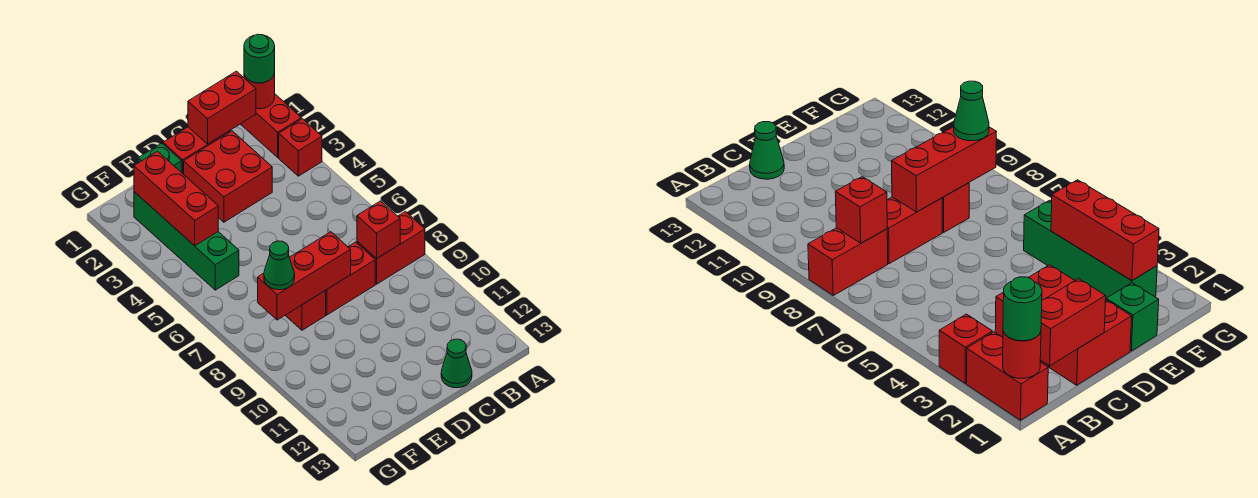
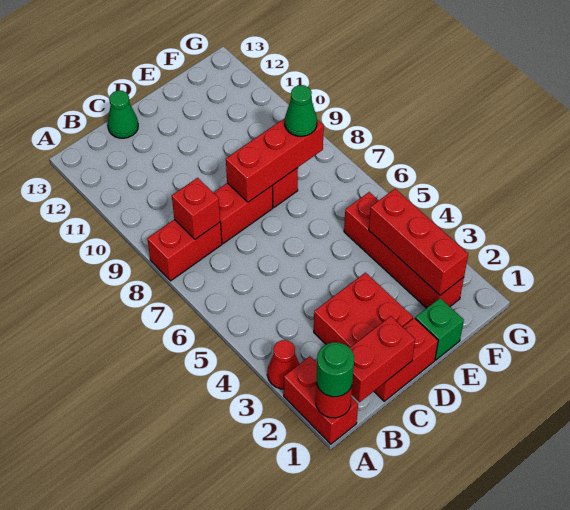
red brick A3 level 1 -> red cone A3 level 1
green brick F2:F5 level 1 -> red brick F2:F5 level 1

